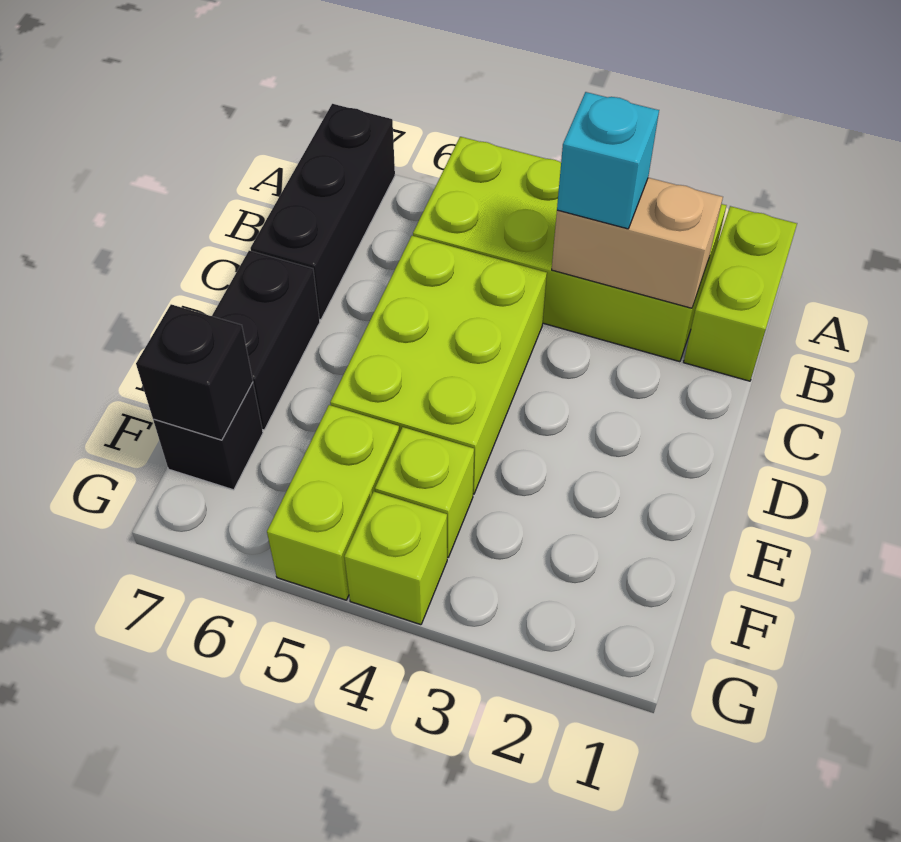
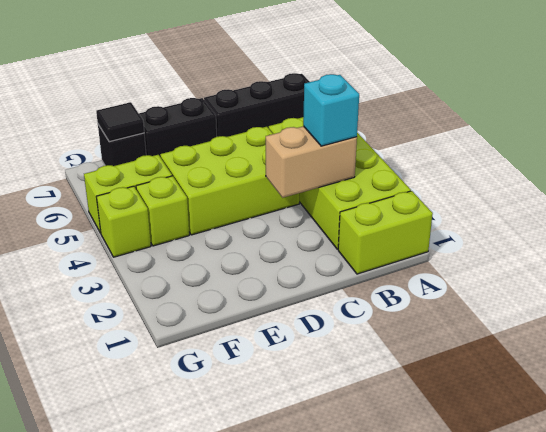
tan brick B2:B3 level 2 -> tan brick B3:C3 level 2
black brick F7 level 2 -> black tile F7 level 2

